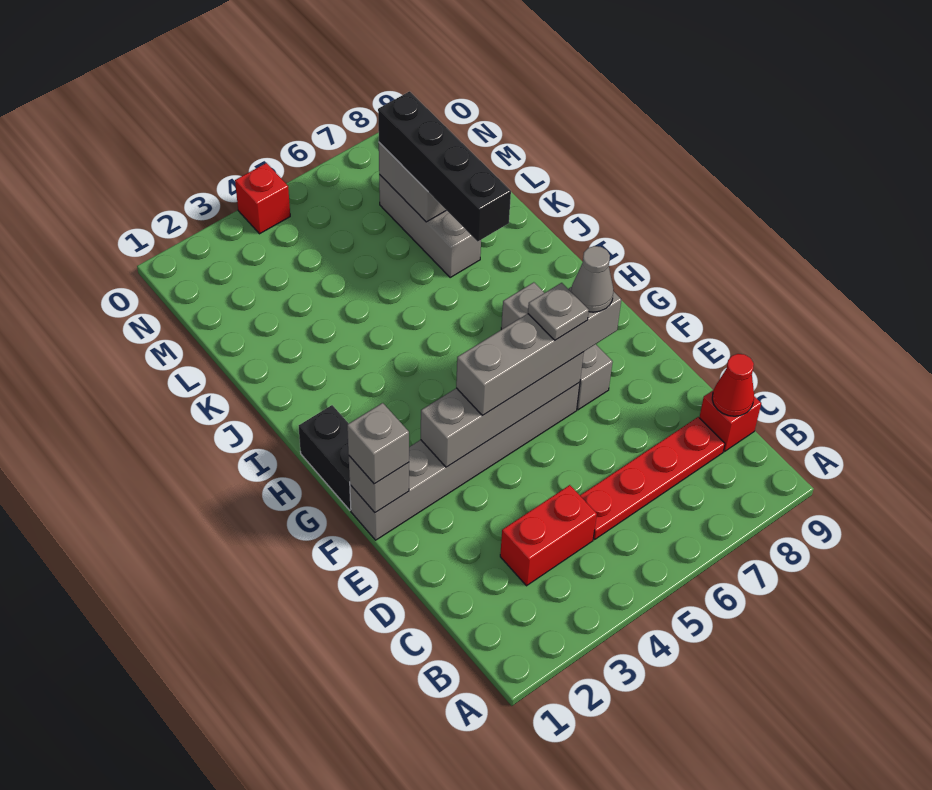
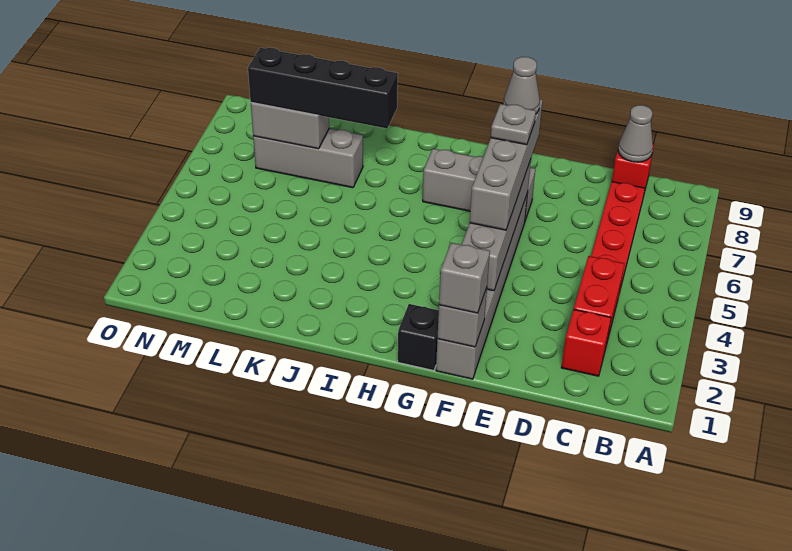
red cone C9 level 2 -> grey cone C9 level 2
black brick G1:H1 level 1 -> black brick G1 level 1
red brick O4 level 1 -> red brick C2 level 1

